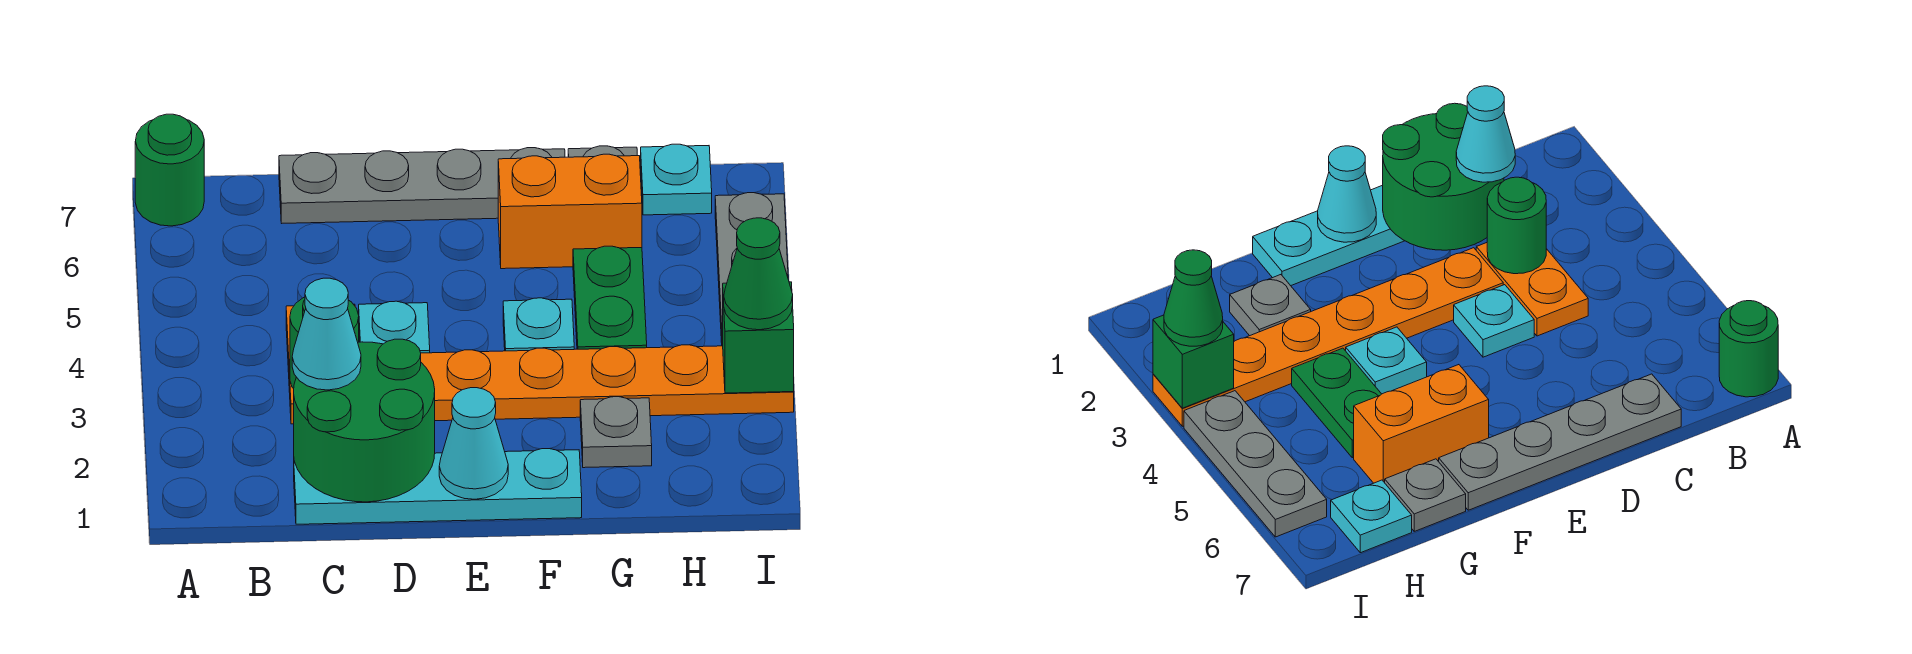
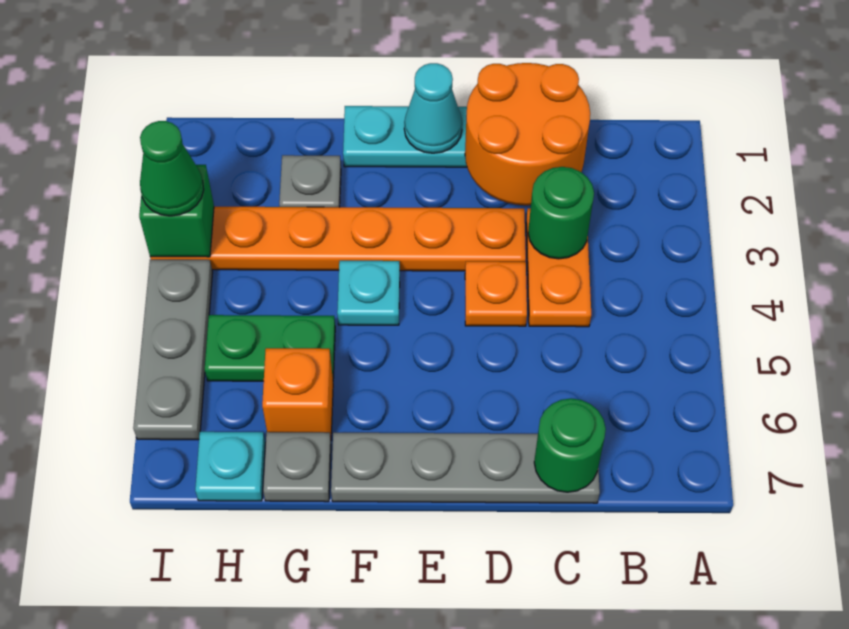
green round brick A7 level 1 -> green round brick C7 level 2
green round brick C1:D2 level 2 -> orange round brick C1:D2 level 2
cyan cone C2 level 3 -> none
cyan plate D4 level 1 -> orange plate D4 level 1
orange brick F6:G6 level 1 -> orange brick G6 level 1
green plate G4:G5 level 1 -> green plate G5:H5 level 1

